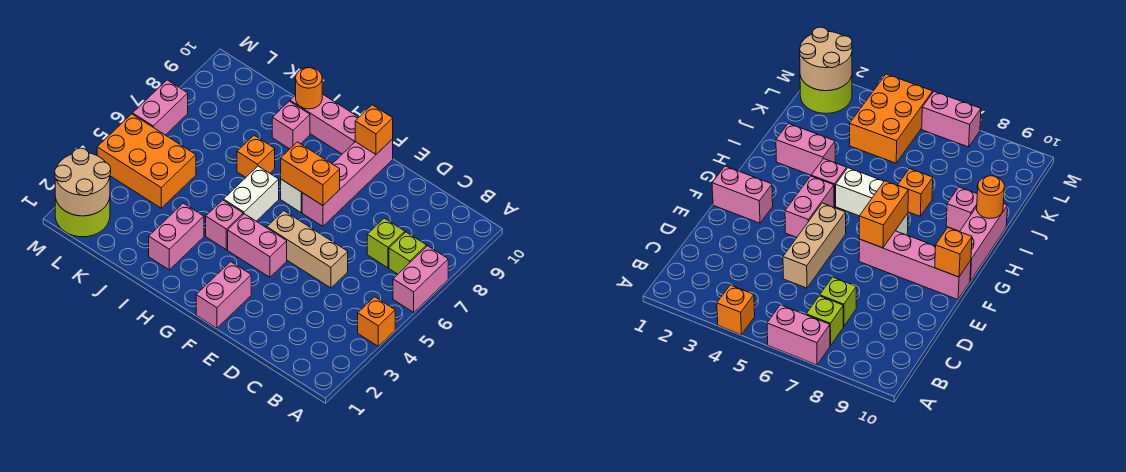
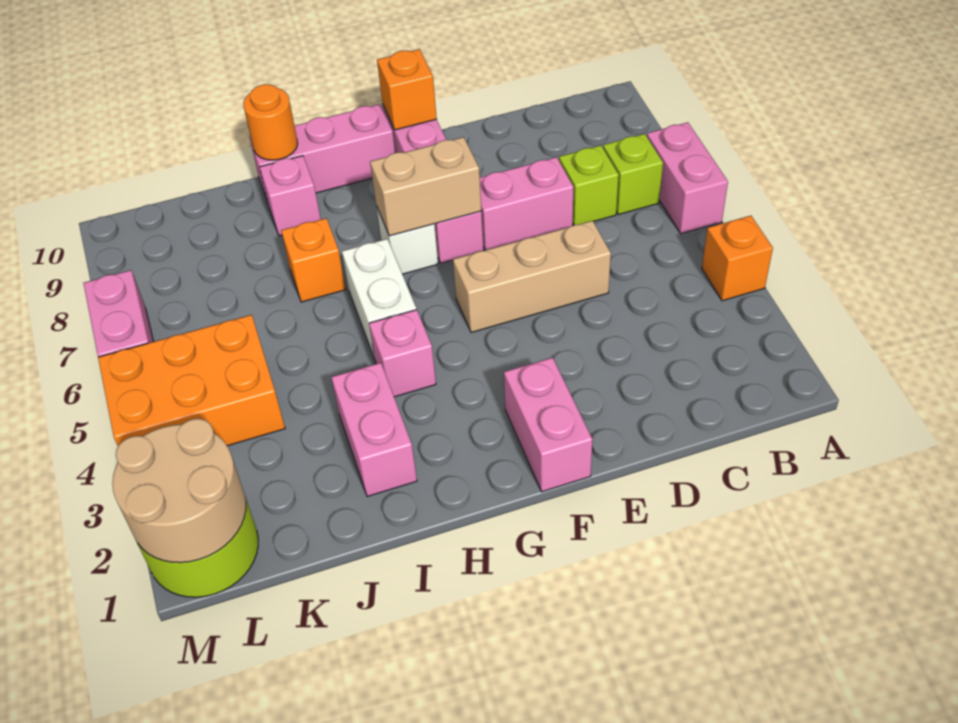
pink brick F4:G4 level 1 -> pink brick D7:E7 level 1
orange brick F7:G7 level 2 -> tan brick F7:G7 level 2

